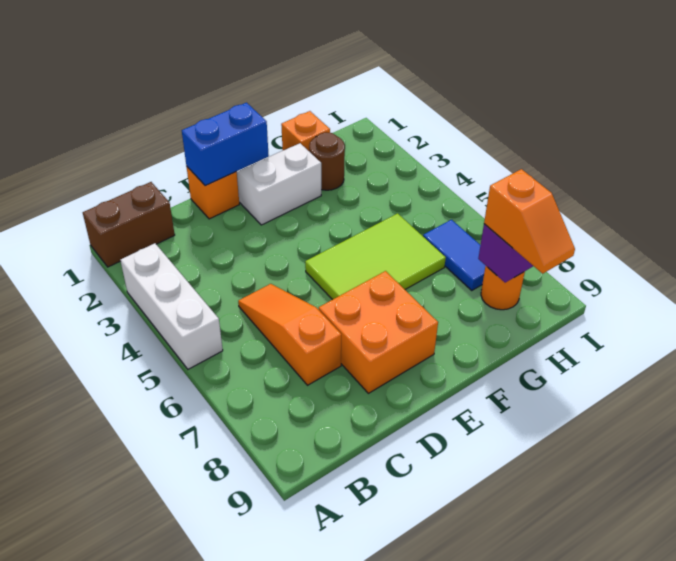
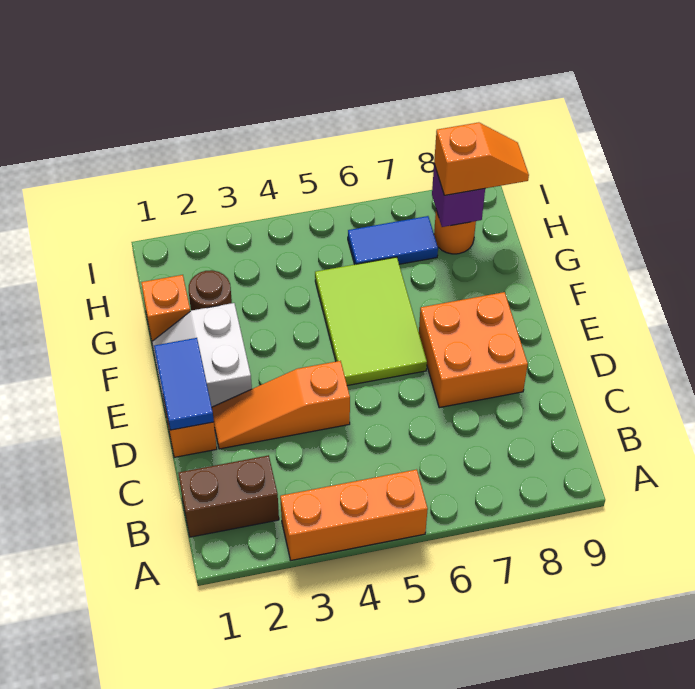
brown brick A1:B1 level 1 -> brown brick B1:B2 level 1
white brick A3:A5 level 1 -> orange brick A3:A5 level 1
orange slope C5:C7 level 1 top 7 -> orange slope D2:D4 level 1 top 4
blue brick D1:E1 level 2 -> blue tile D1:E1 level 2

